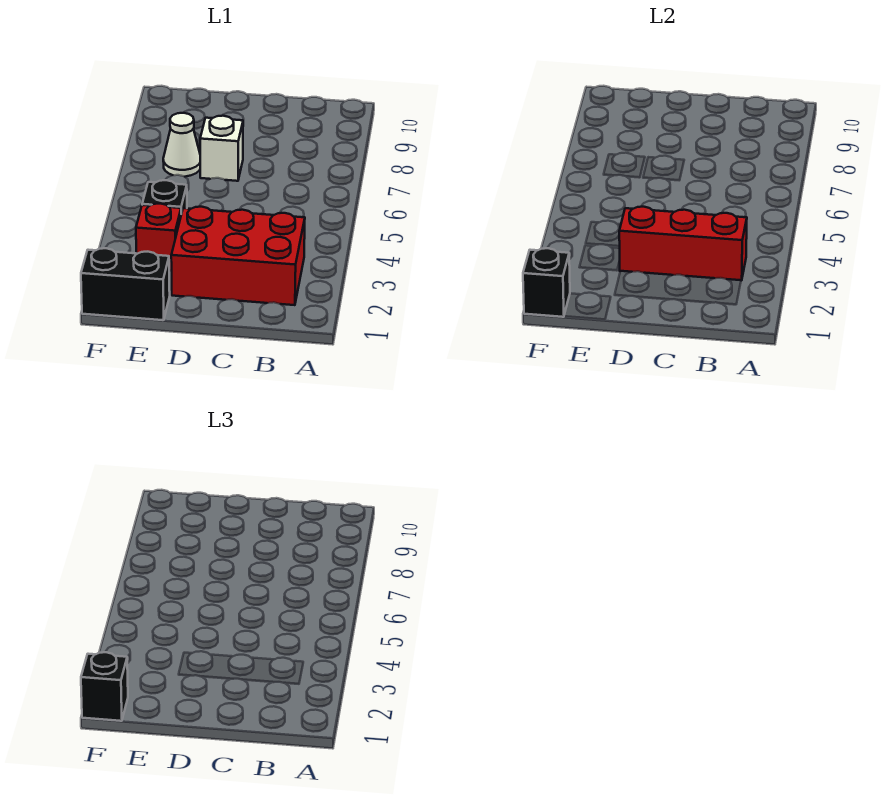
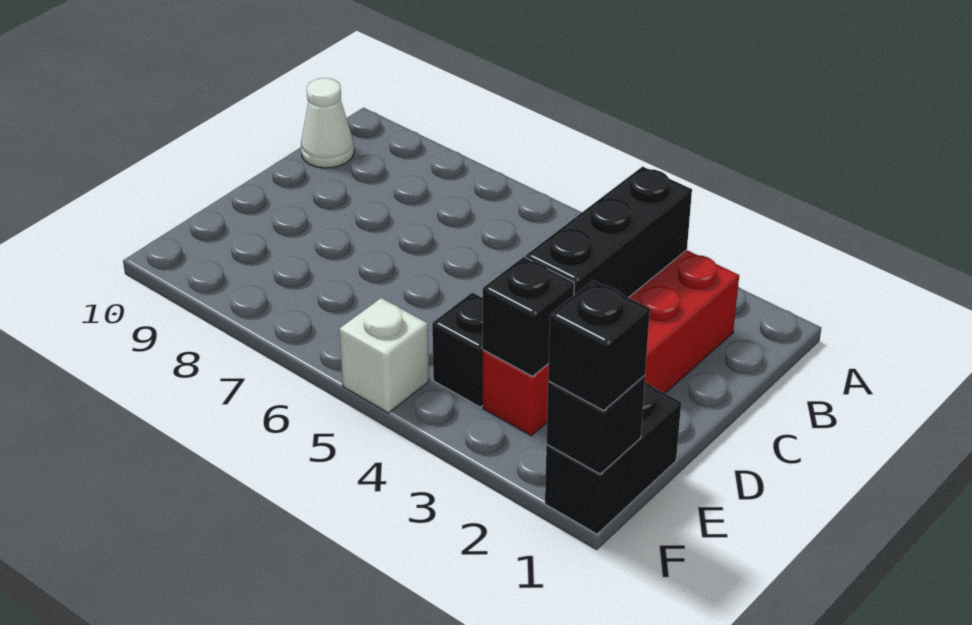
red brick B3:D3 level 2 -> black brick B3:D3 level 2
white brick D7 level 1 -> white brick F5 level 1
none -> black brick E3 level 2
white cone E7 level 1 -> white cone B10 level 1

